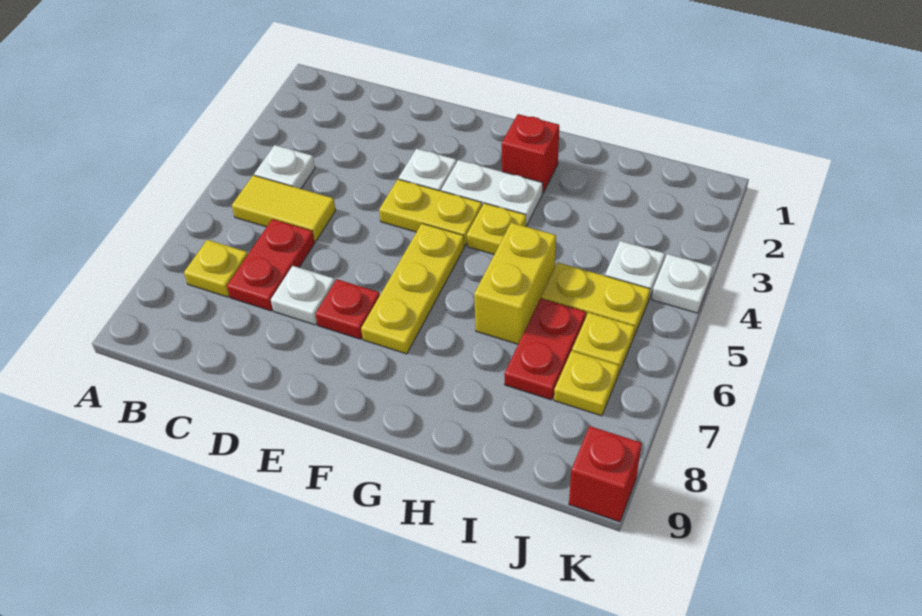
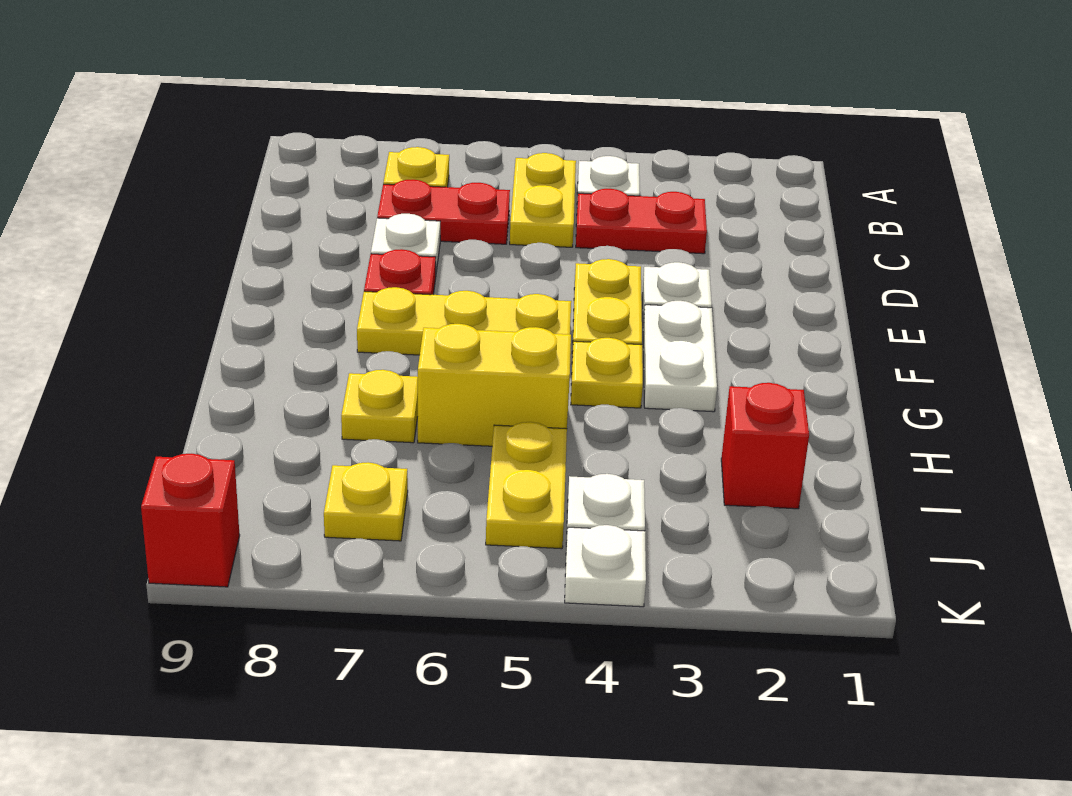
yellow tile B5:C5 level 1 -> yellow plate B5:C5 level 1
red brick G2 level 1 -> red brick I2 level 1
red plate I6:I7 level 1 -> red plate C3:C4 level 1
yellow plate J6 level 1 -> yellow plate H7 level 1

